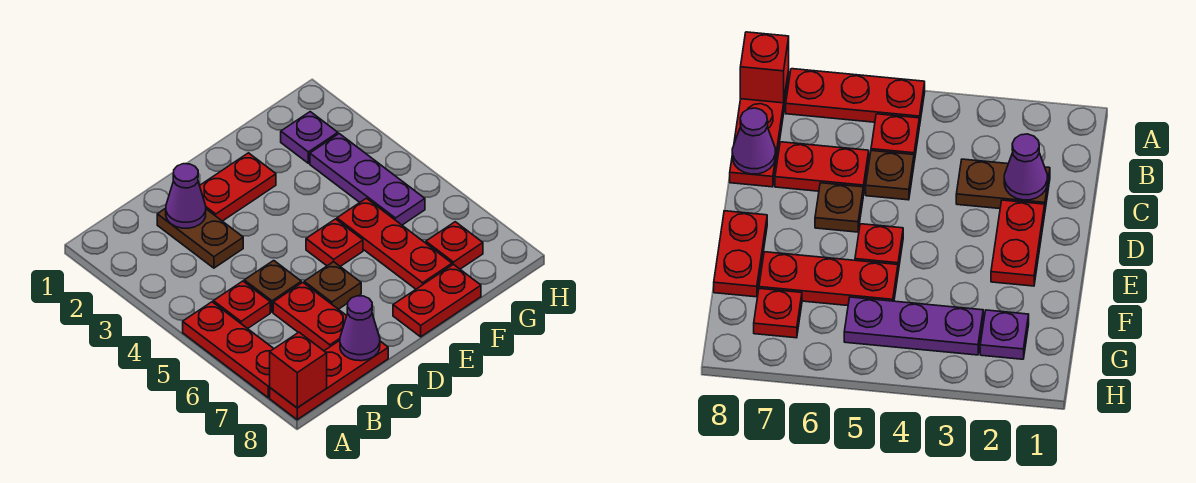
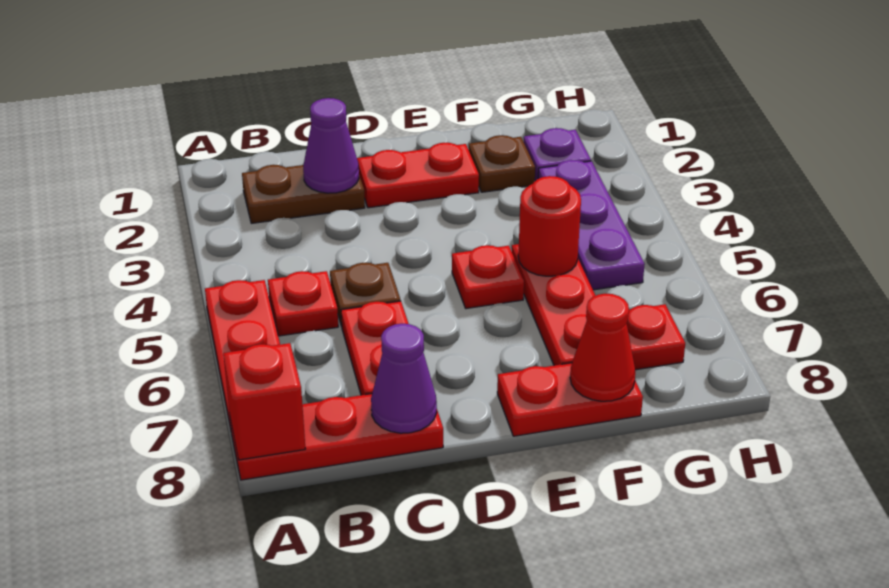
brown plate C2:C3 level 1 -> brown plate B2:C2 level 1
brown plate D6 level 1 -> brown plate F2 level 1
none -> red round brick F5 level 2
none -> red cone F8 level 2

